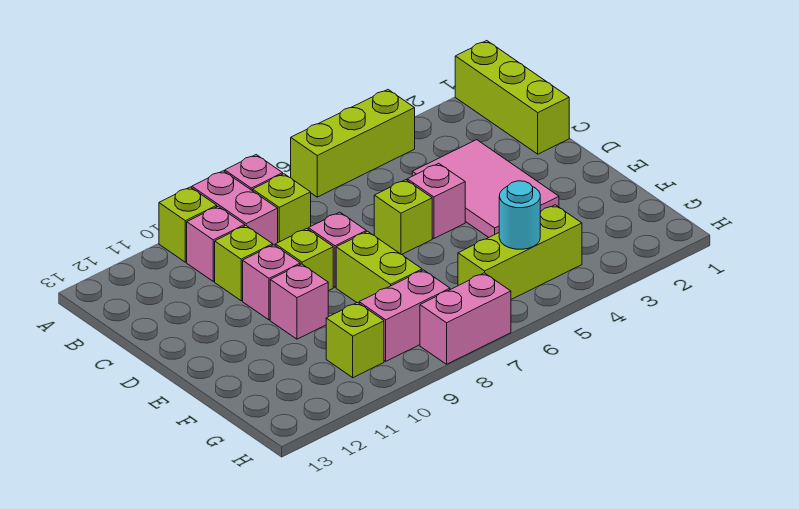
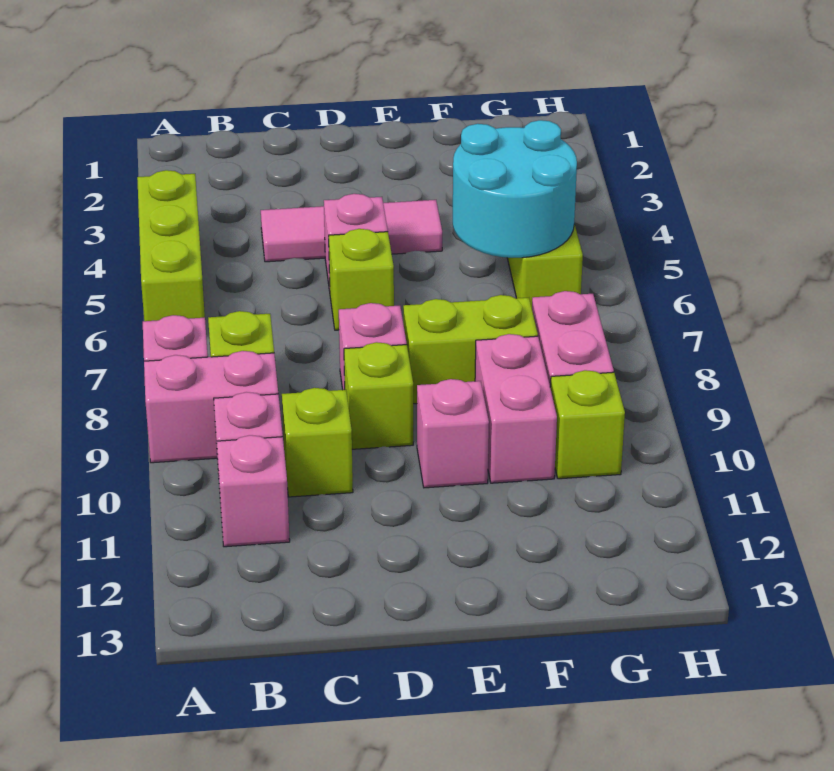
lime brick A1:C1 level 1 -> none
lime brick A10 level 1 -> none
pink tile C3:E4 level 1 -> pink tile C4:E4 level 1
pink brick D10 level 1 -> pink brick B11 level 1
cyan round brick G5 level 2 -> cyan round brick F5:G6 level 2
pink brick H7:H8 level 1 -> pink brick F9:F10 level 1

